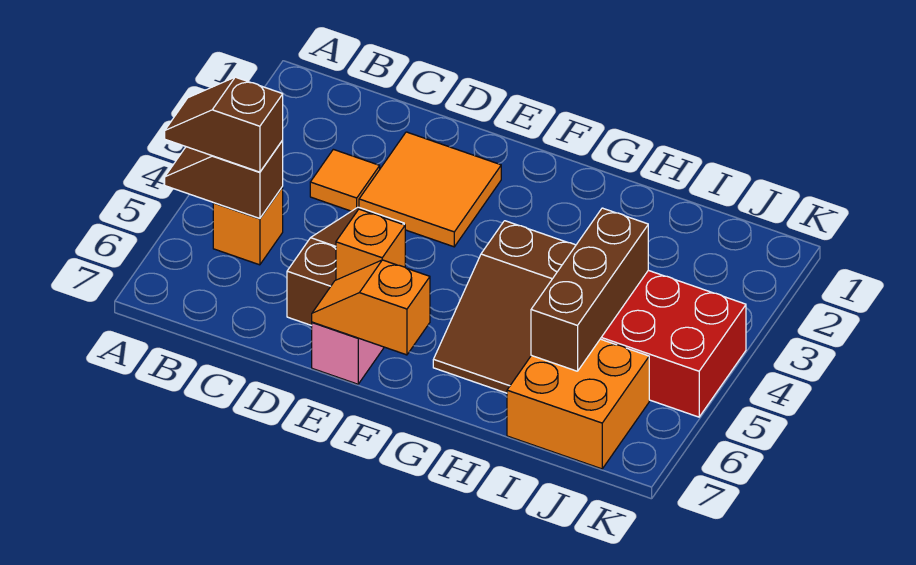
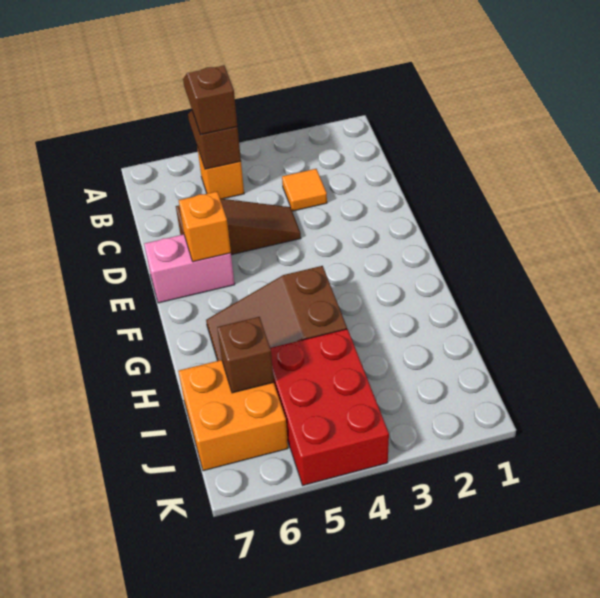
orange tile D2:E3 level 1 -> none
orange slope E7:F7 level 2 top F -> none
brown brick I4:I6 level 2 -> brown brick I6 level 2

